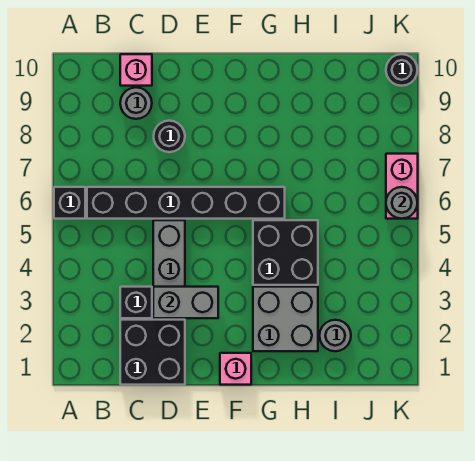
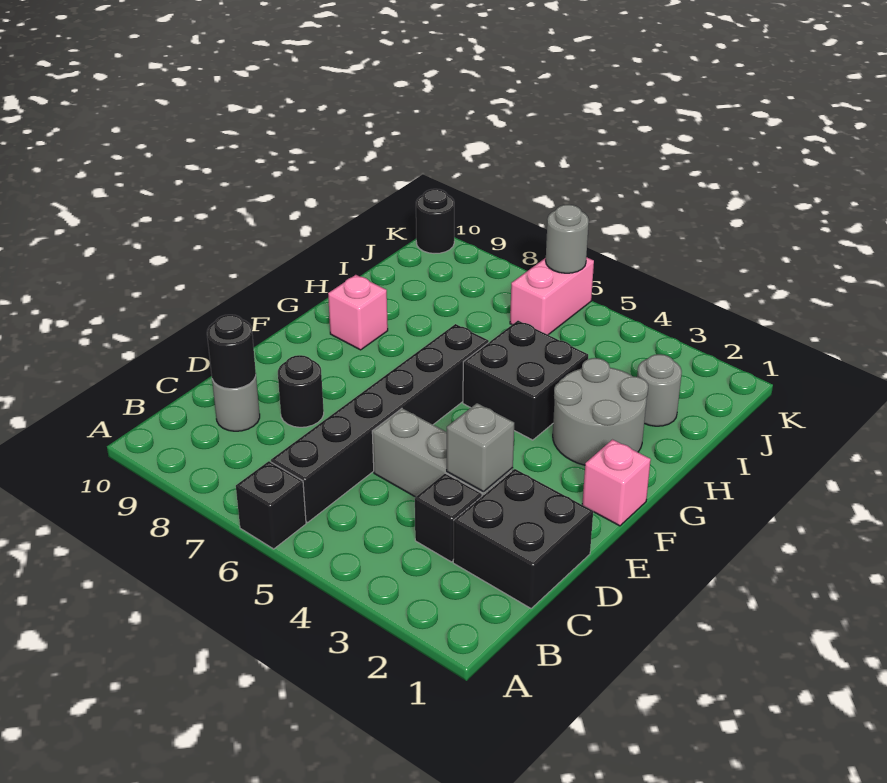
none -> black round brick C9 level 2
pink brick C10 level 1 -> pink brick G9 level 1
grey brick D3:E3 level 2 -> grey brick D3 level 2
grey brick G2:H3 level 1 -> grey round brick G2:H3 level 1
pink brick K6:K7 level 1 -> pink brick J6:K6 level 1

